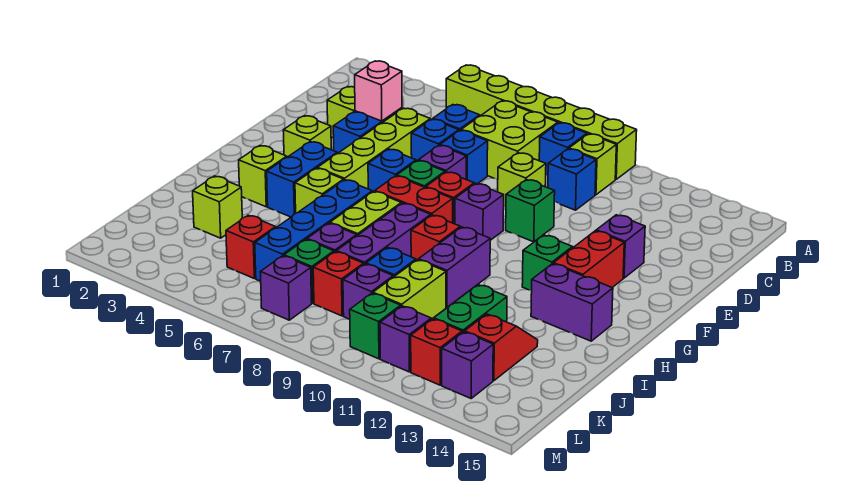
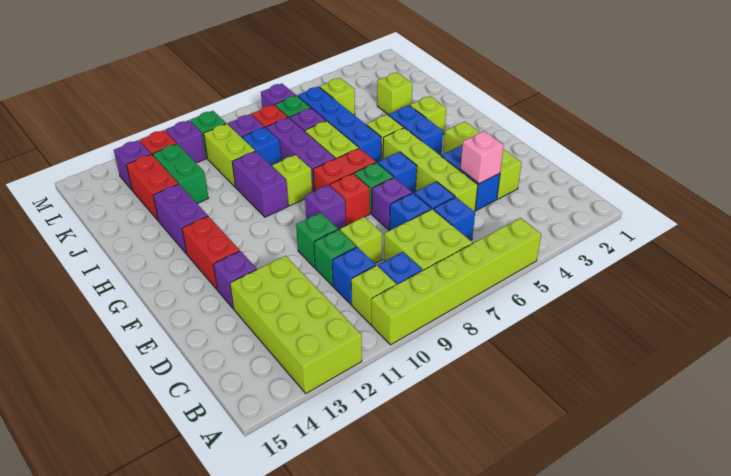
none -> lime brick A12:D13 level 1
green brick G12 level 1 -> green brick D10 level 1
red brick H9 level 1 -> lime brick H9 level 1
purple brick H13:H14 level 1 -> purple brick H13:I13 level 1
red slope J13:K13 level 1 top K -> red brick J13:K13 level 1
red brick K5 level 1 -> lime brick K5 level 1

